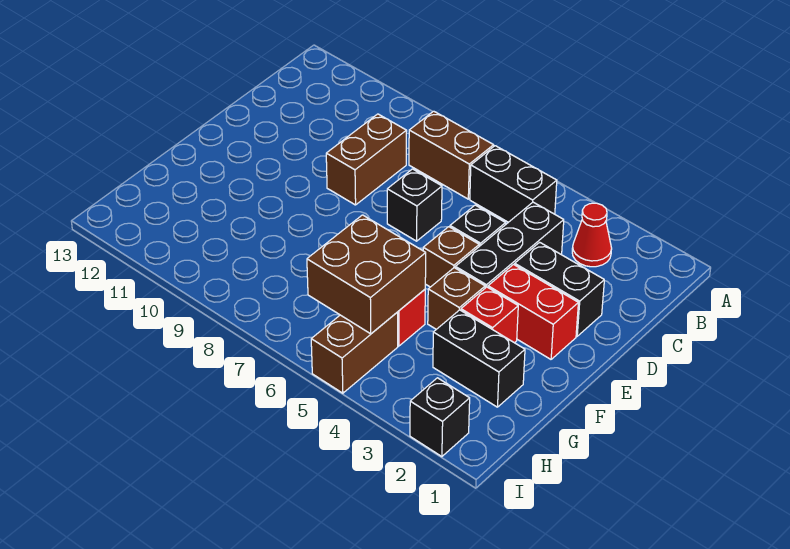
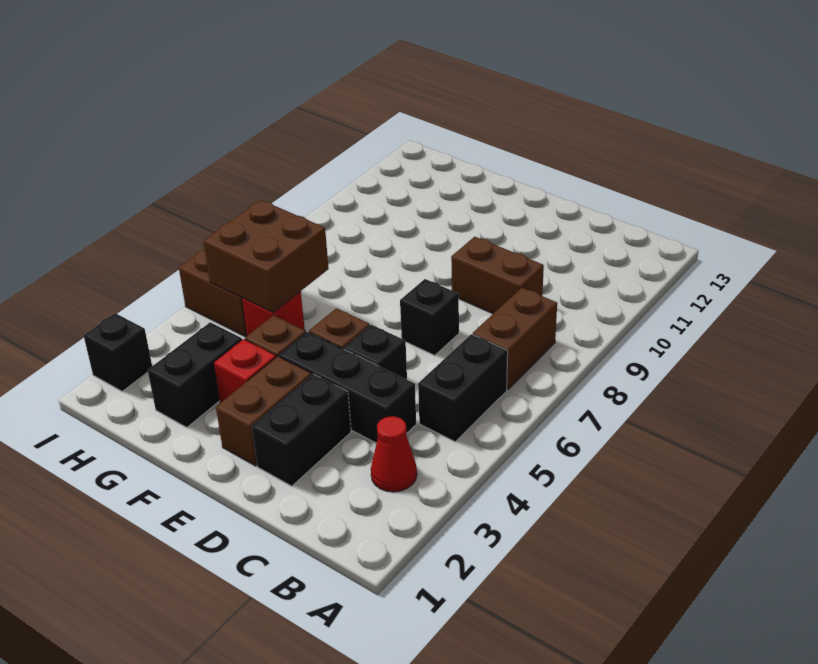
red brick E2:E3 level 1 -> brown brick E2:E3 level 1

